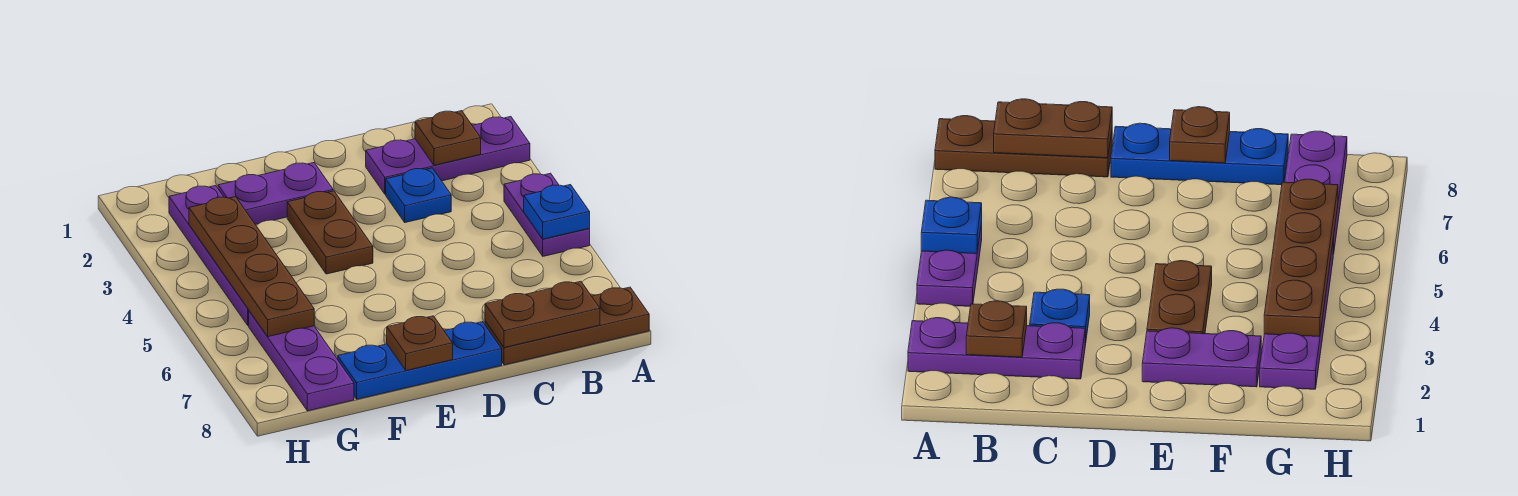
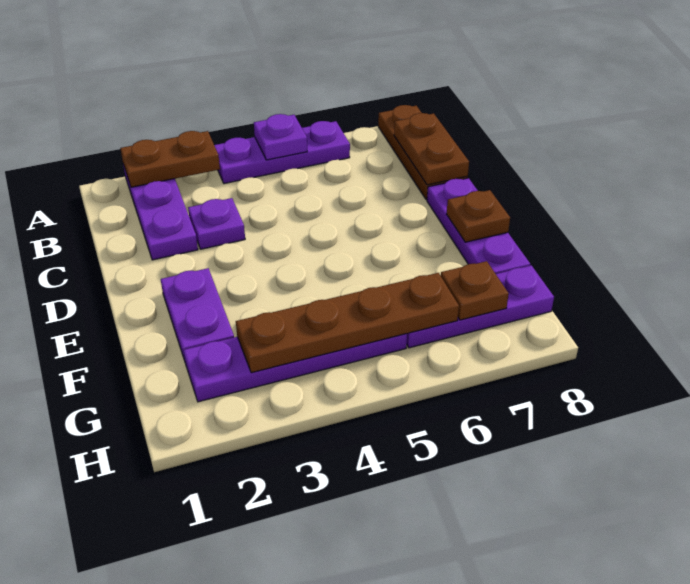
purple plate A4:A5 level 1 -> purple plate A4:A6 level 1
blue plate A5 level 2 -> purple plate A5 level 2
brown plate B2 level 2 -> brown plate G7 level 2
blue plate C3 level 1 -> purple plate C3 level 1
blue plate D8:F8 level 1 -> purple plate D8:F8 level 1
brown plate E3:E4 level 1 -> brown plate A2:A3 level 2

